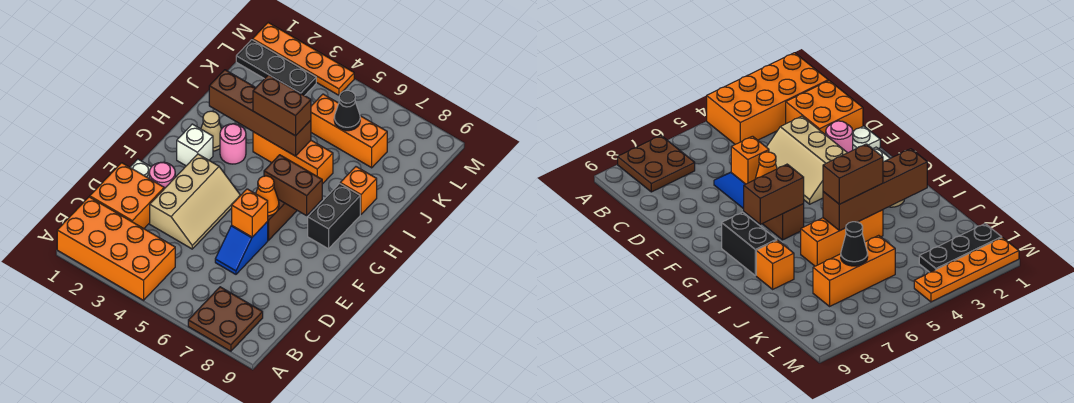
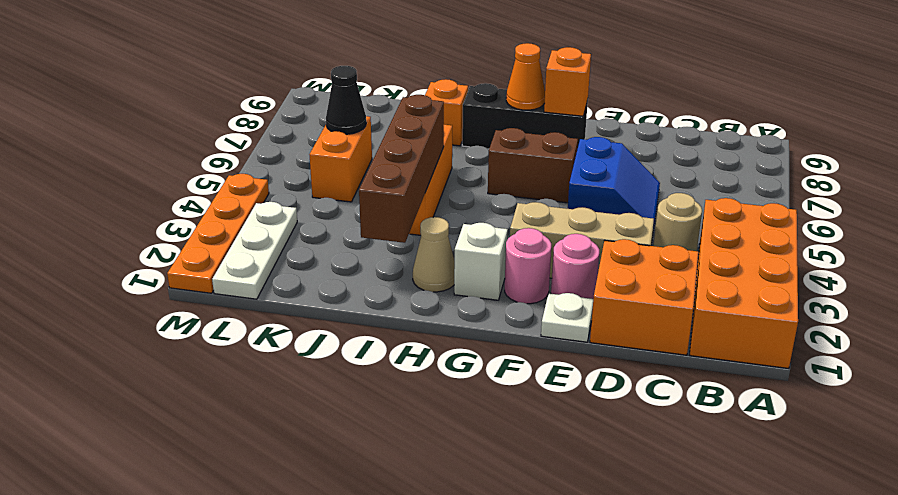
brown plate A7:B8 level 1 -> none
none -> tan round brick C4 level 1
blue slope D6:E6 level 1 top E -> blue slope D5:E6 level 1 top E
orange brick E6 level 2 -> orange brick F8 level 2
orange cone F6 level 2 -> orange cone G8 level 2
brown brick G6:G7 level 2 -> none
black brick G8:H8 level 1 -> black brick F8:H8 level 1
pink round brick H3 level 1 -> pink round brick F2 level 1
brown brick I4:I5 level 3 -> none
orange brick K5:K7 level 1 -> orange brick K5:K6 level 1
black plate L1:L3 level 1 -> white plate L1:L3 level 1

